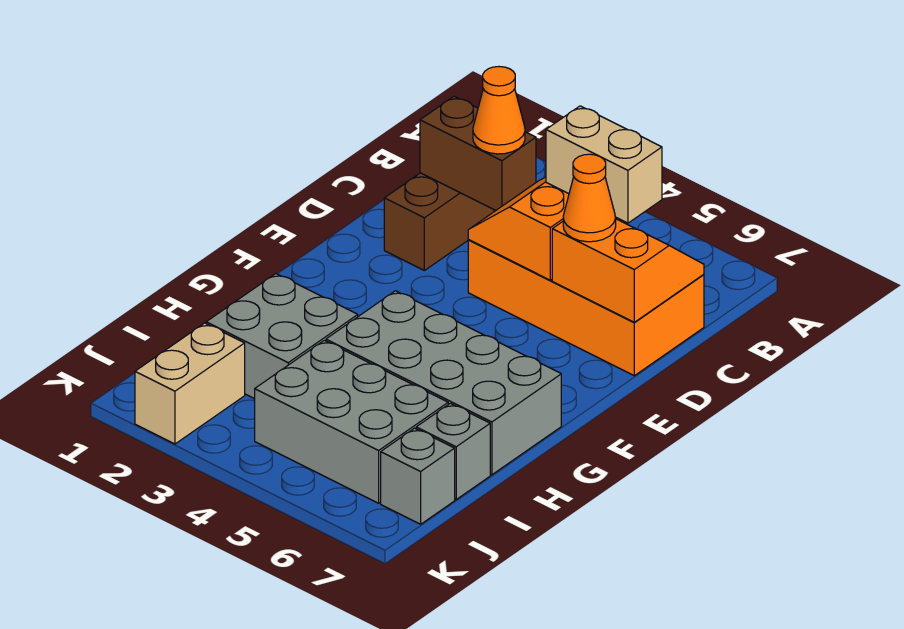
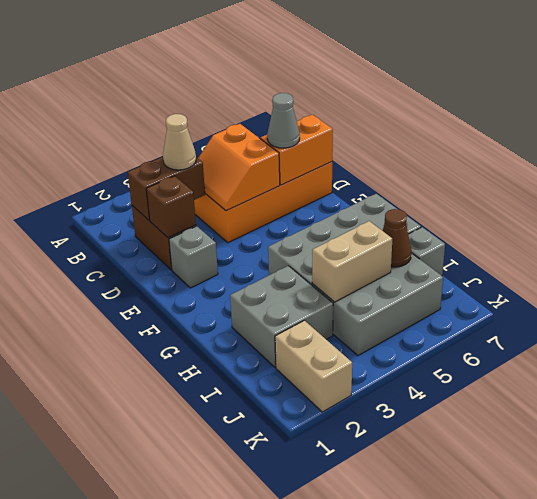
orange cone C3 level 3 -> tan cone C3 level 3
tan brick C5:C6 level 3 -> tan brick I4:I5 level 2
none -> brown brick D2 level 2
orange cone D6 level 3 -> grey cone D6 level 3
none -> brown cone I6 level 2
grey brick J7 level 1 -> grey brick E2 level 1

